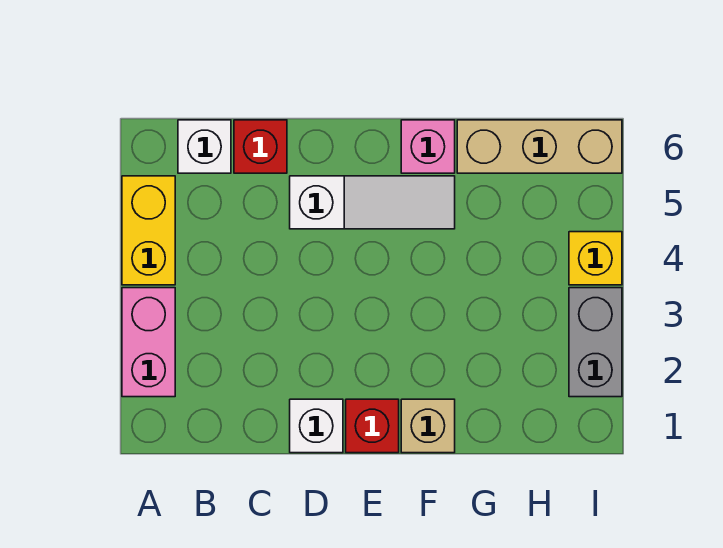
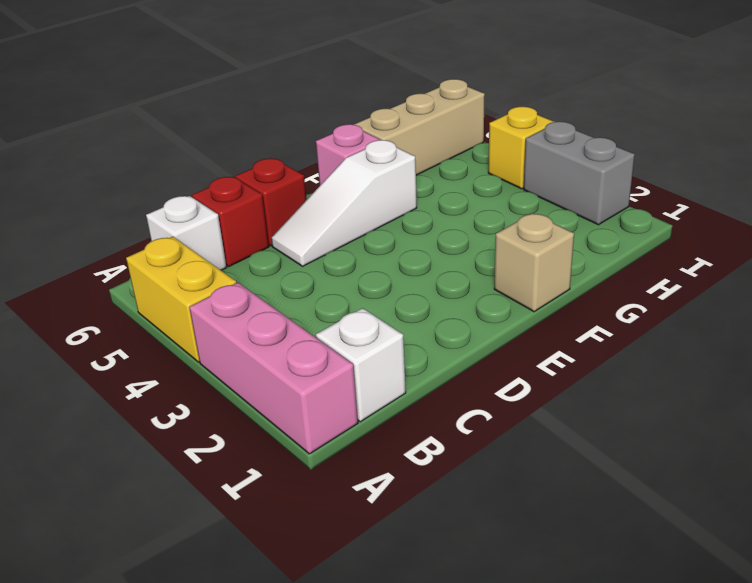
pink brick A2:A3 level 1 -> pink brick A1:A3 level 1
white brick D1 level 1 -> white brick B1 level 1
white slope D5:F5 level 1 top D -> white slope D5:F5 level 1 top F
red brick E1 level 1 -> red brick D6 level 1

